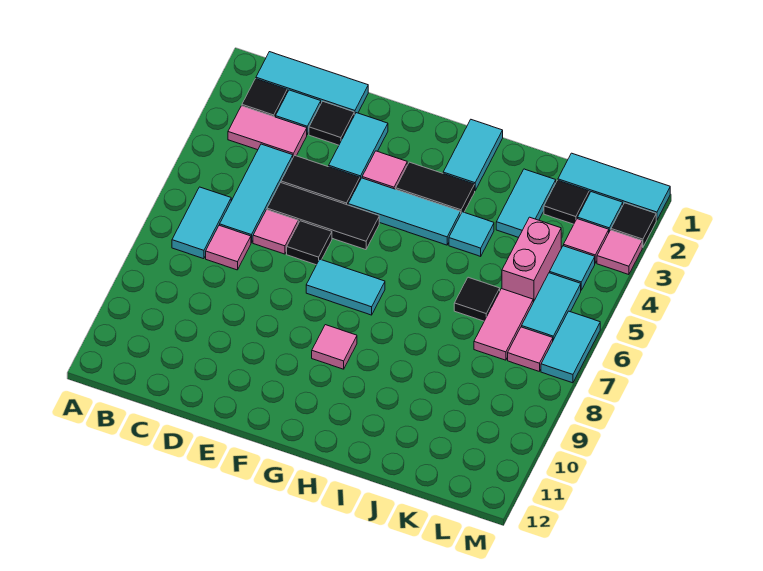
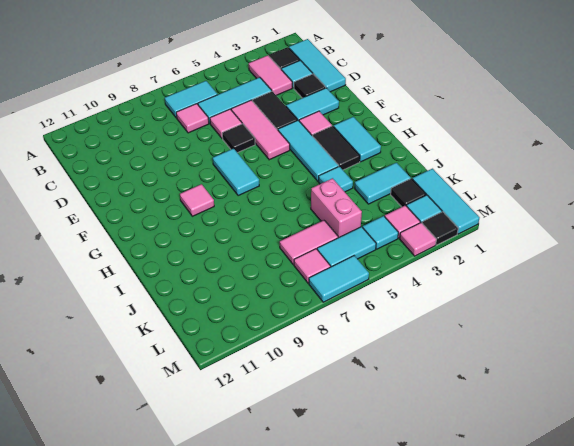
black tile D5:F5 level 1 -> pink tile D5:F5 level 1
cyan tile H1:H2 level 1 -> cyan tile G2:H2 level 1
black tile J6 level 1 -> none
pink brick K4:K5 level 1 -> pink brick J5:K5 level 1

